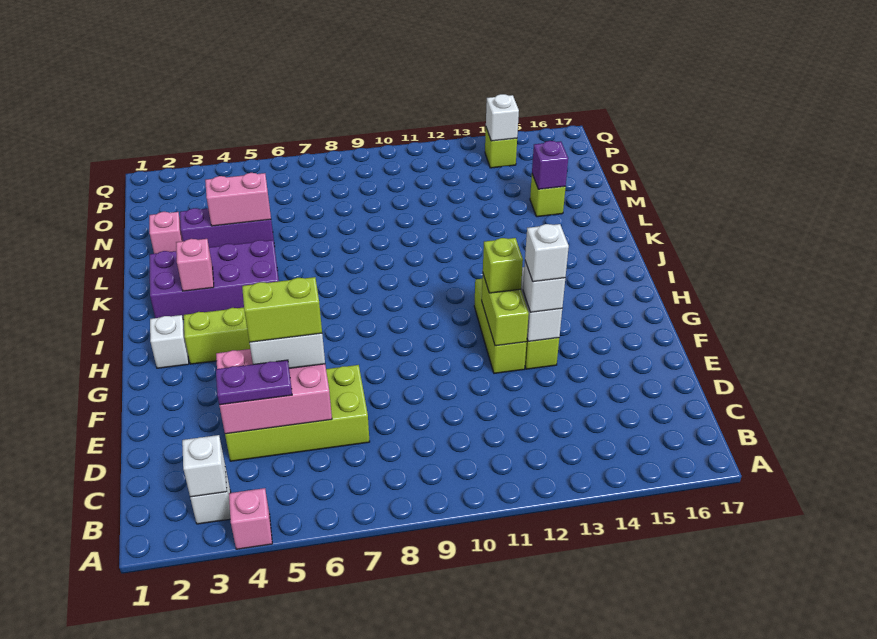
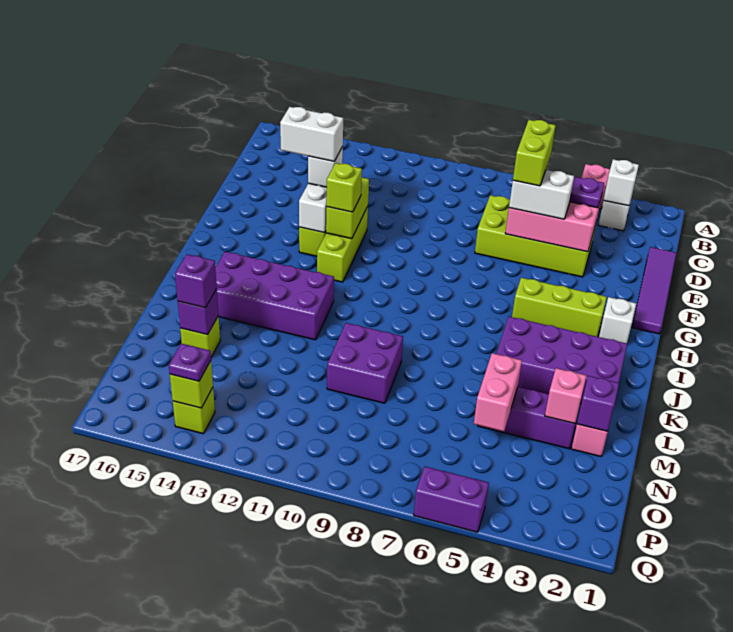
none -> purple tile D1:G1 level 1
lime brick E5:E6 level 4 -> lime brick D6:E6 level 4
white brick F13 level 4 -> white brick F13:F14 level 4
pink brick J3 level 2 -> pink brick M3 level 2
none -> purple brick J12:K15 level 1
none -> purple brick L9:M10 level 1
none -> purple brick M2 level 2
pink brick M4:M5 level 2 -> pink brick M5:N5 level 2
none -> purple brick M15 level 3
white brick P14 level 2 -> lime brick P14 level 2
none -> purple plate P14 level 3
none -> purple brick Q5:Q6 level 1

